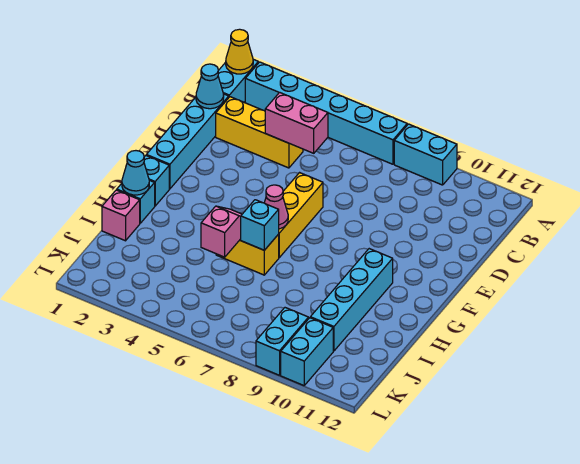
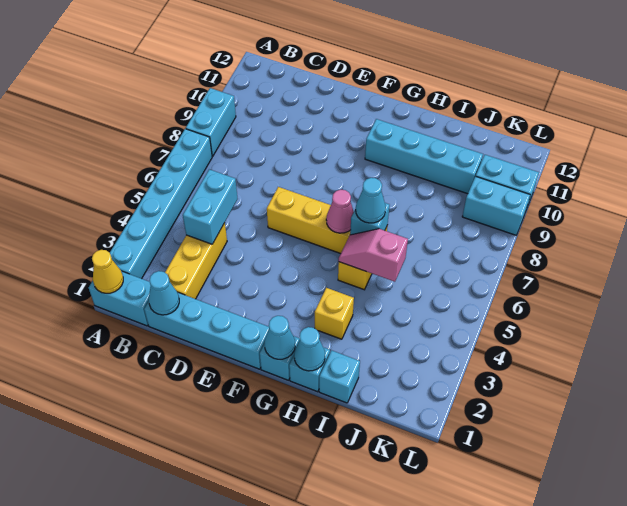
pink brick C4:C5 level 2 -> cyan brick C4:C5 level 2
none -> cyan cone G1 level 2
none -> yellow brick H3 level 1
none -> cyan cone H6 level 3
pink brick I1 level 1 -> cyan brick I1 level 1

